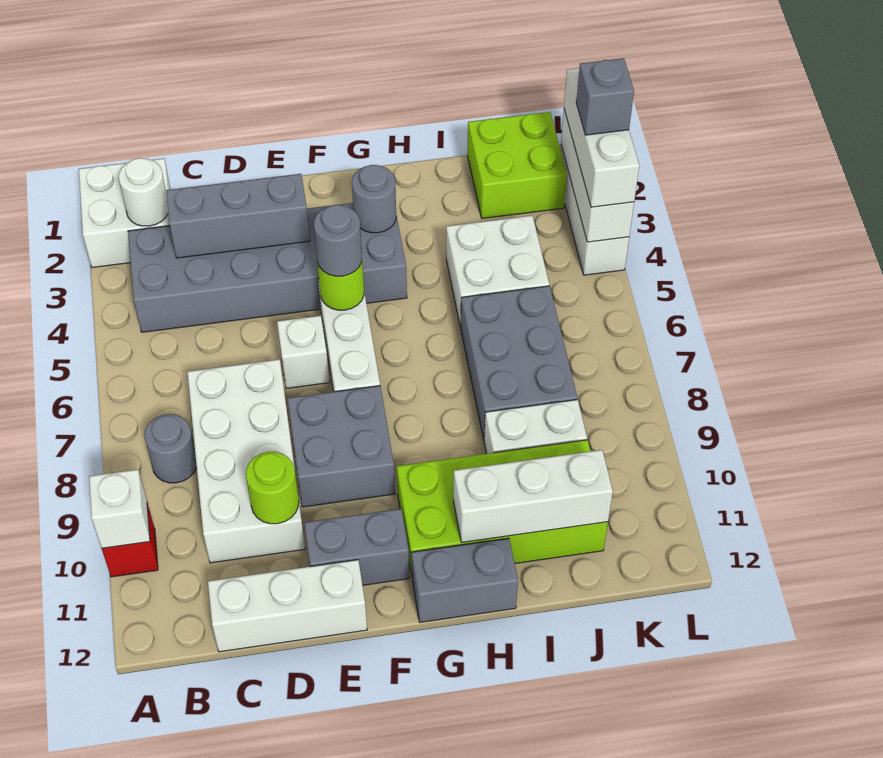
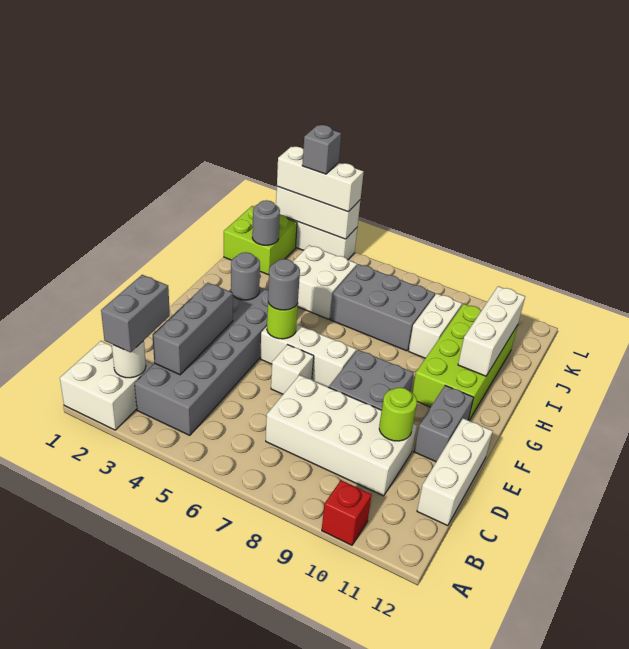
white brick A10 level 2 -> none
grey round brick B8 level 1 -> grey round brick J2 level 2
grey brick G12:H12 level 1 -> grey brick B2:C2 level 3

